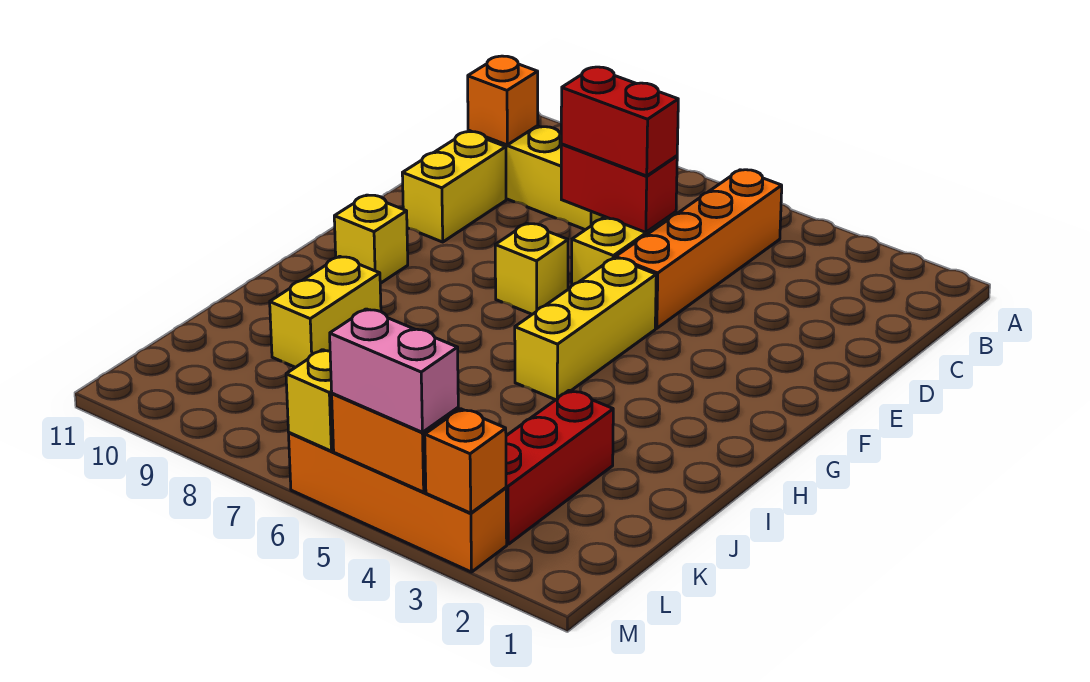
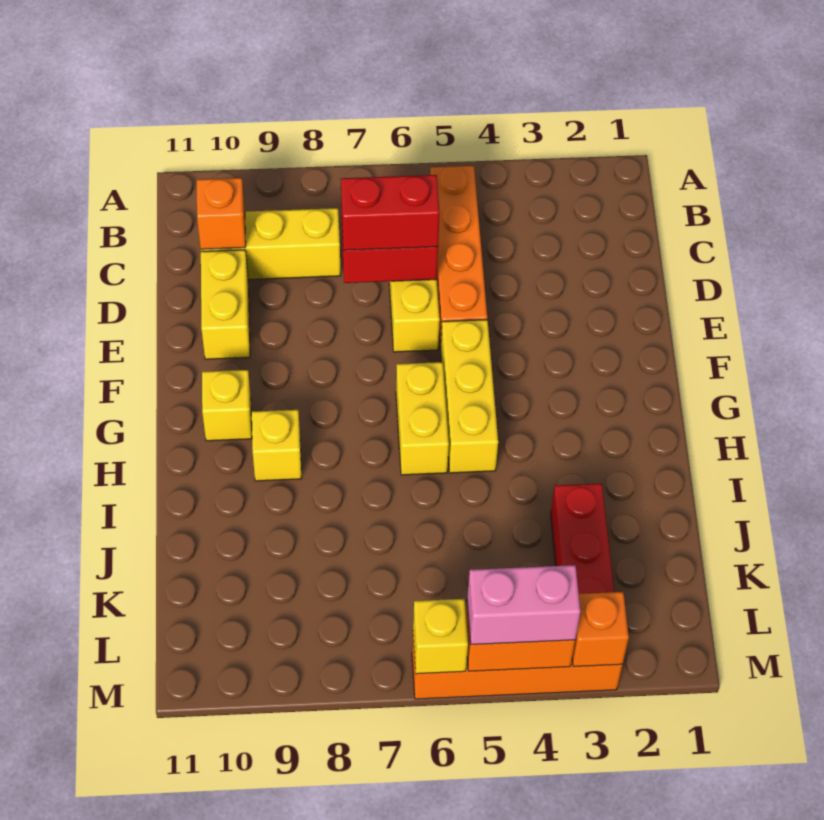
yellow brick F7 level 1 -> yellow brick H9 level 1
yellow brick I9:J9 level 1 -> yellow brick G6:H6 level 1

